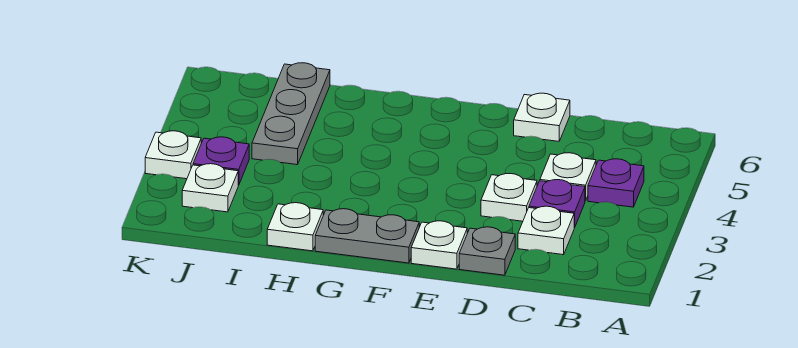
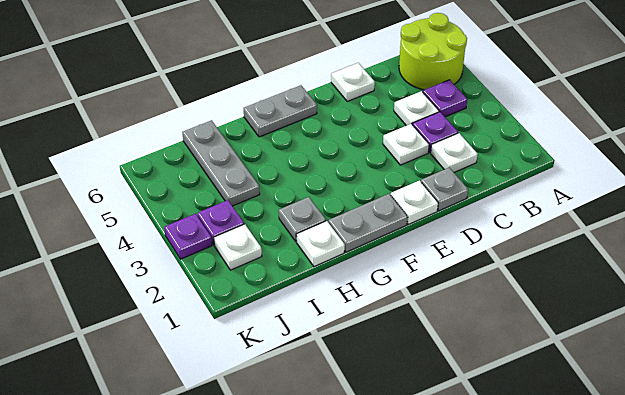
none -> lime round brick A5:B6 level 1
none -> grey plate F6:G6 level 1
none -> grey plate H2 level 1
white plate K3 level 1 -> purple plate K3 level 1

